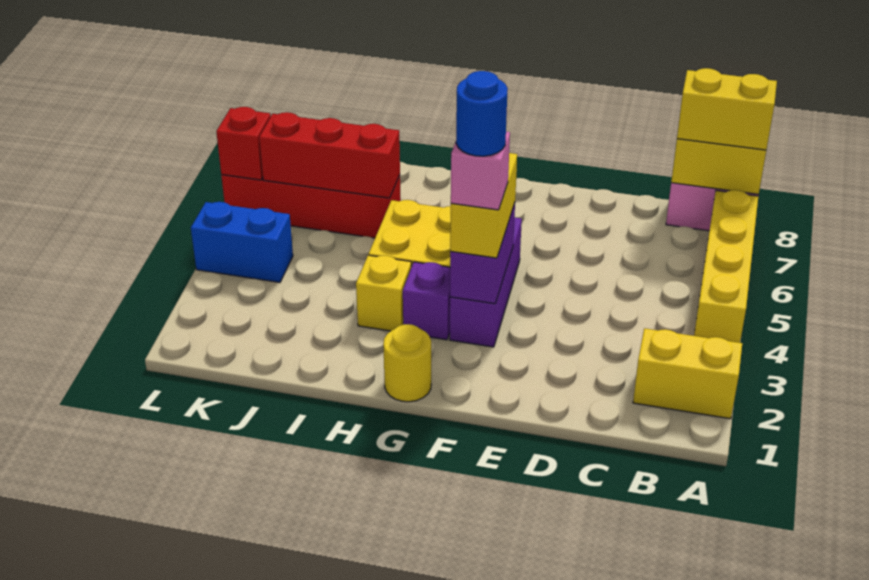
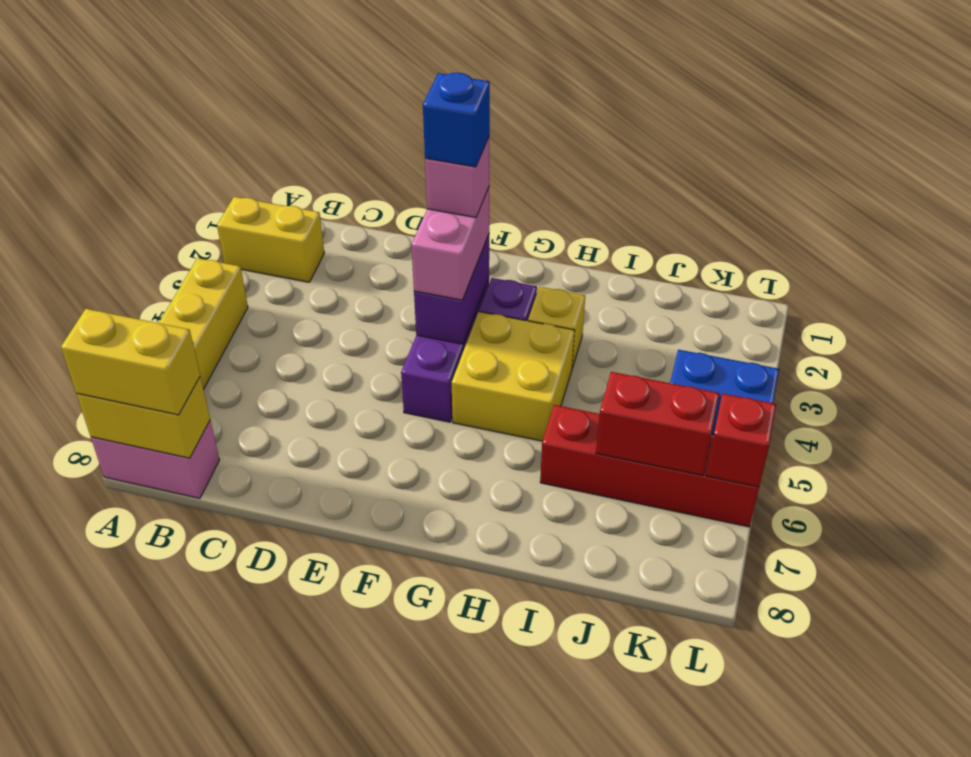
yellow brick F3:F4 level 3 -> pink brick F3:F4 level 3
blue round brick F3 level 5 -> blue brick F3 level 5
yellow round brick G1 level 1 -> none
red brick I6:K6 level 2 -> red brick J6:K6 level 2

